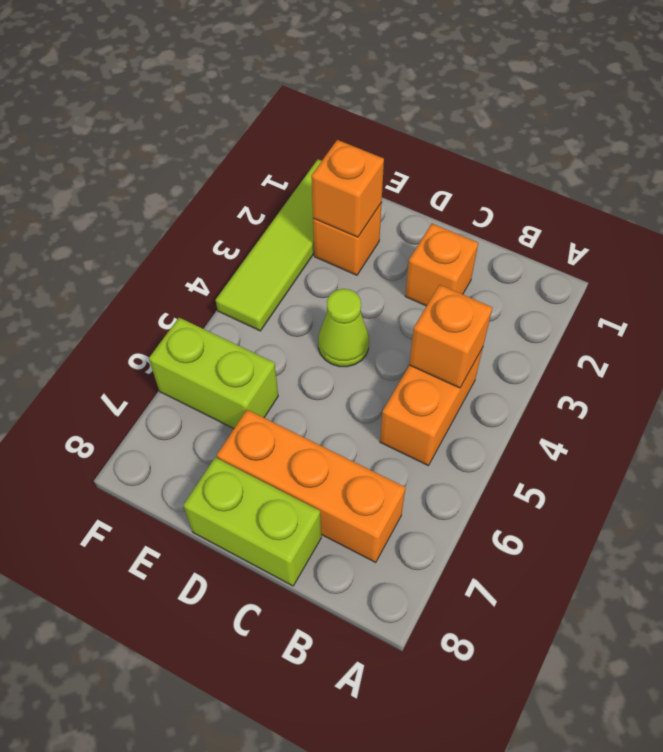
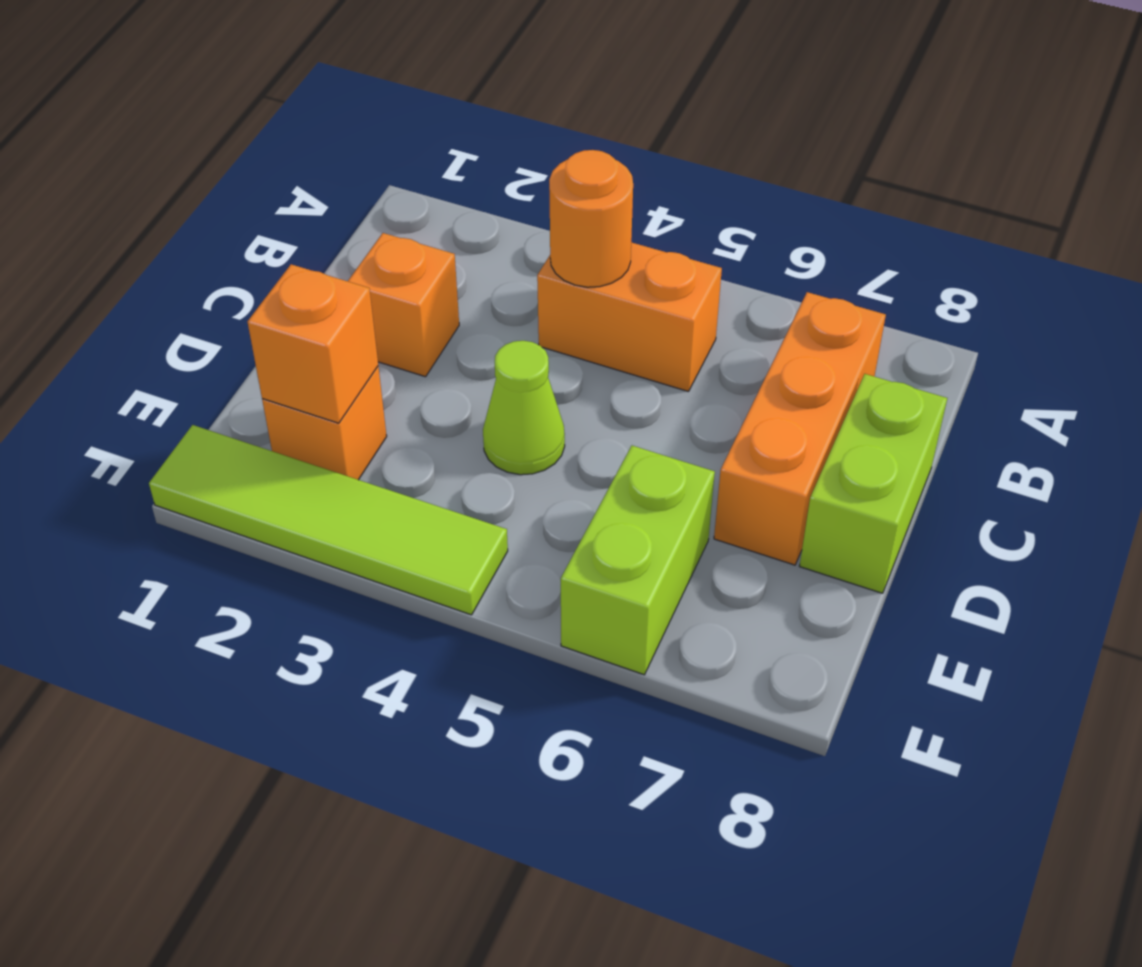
orange brick B4 level 2 -> orange round brick B4 level 2

